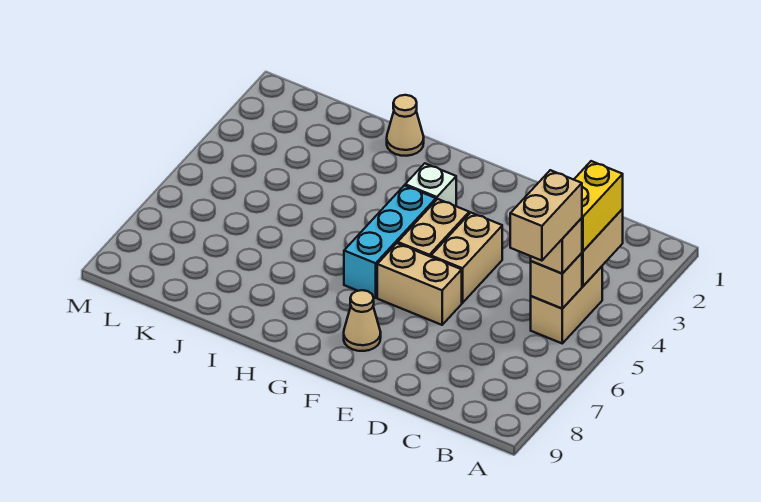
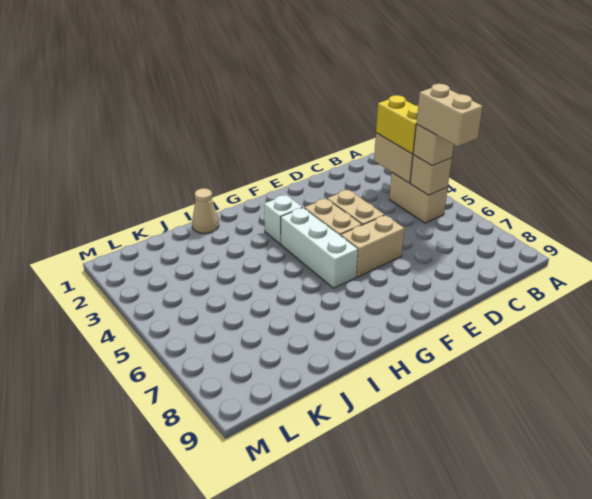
tan cone F8 level 1 -> none
cyan brick G4:G6 level 1 -> white brick G4:G6 level 1

